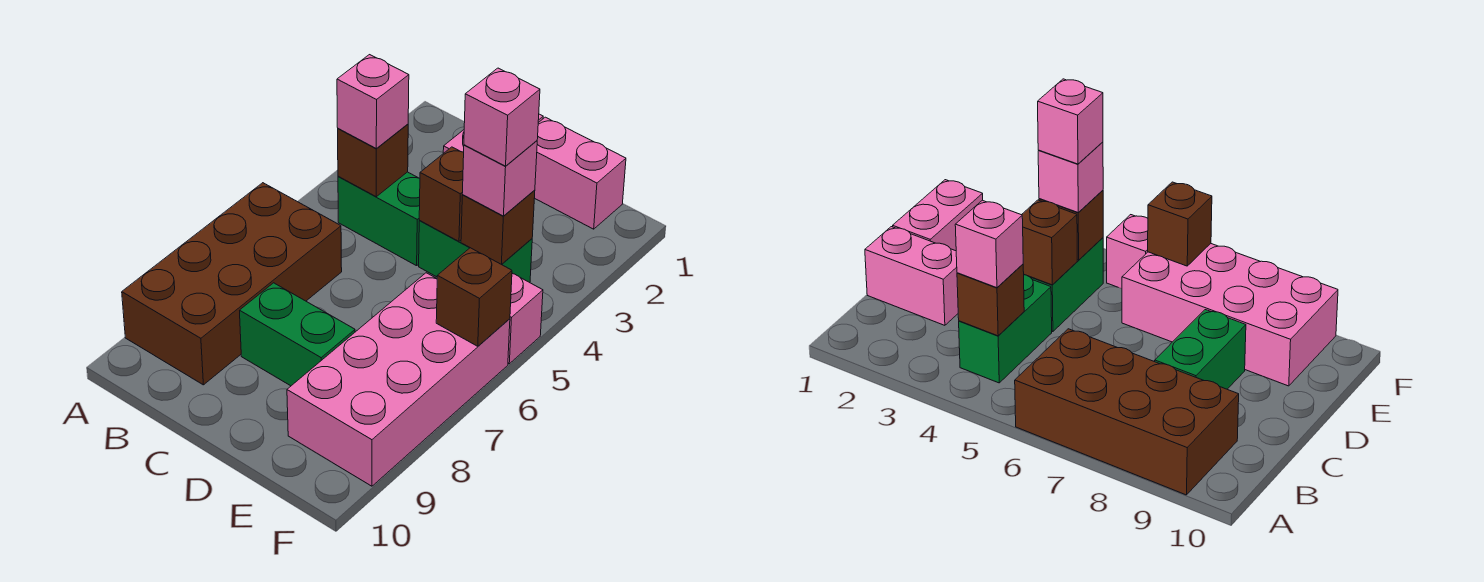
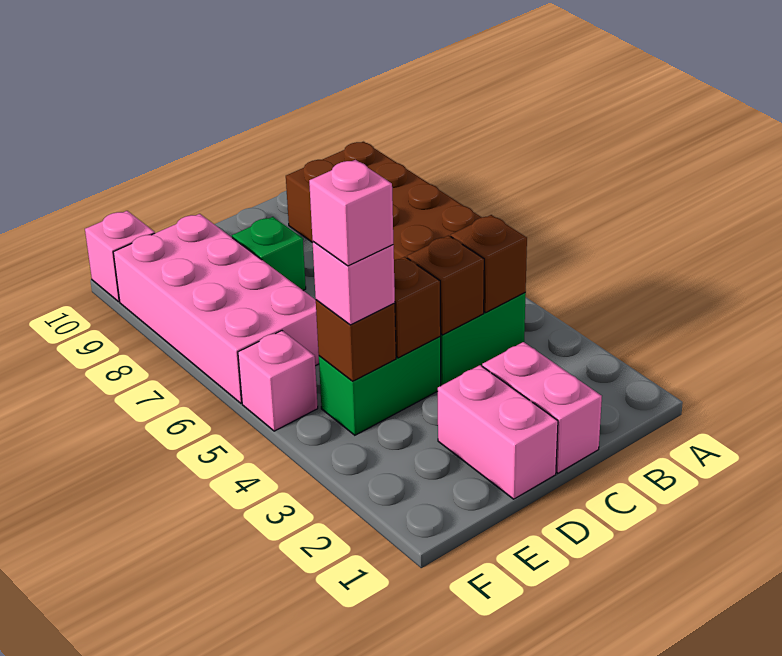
pink brick B4 level 3 -> pink brick F10 level 1
green brick C8:D8 level 1 -> green brick D8 level 1
pink brick D1:E1 level 1 -> pink brick D1:D2 level 1
brown brick F6 level 2 -> brown brick C4 level 2

